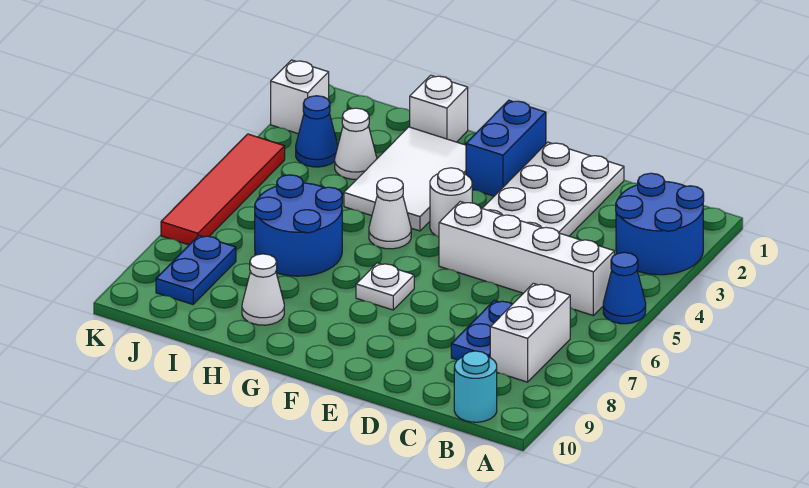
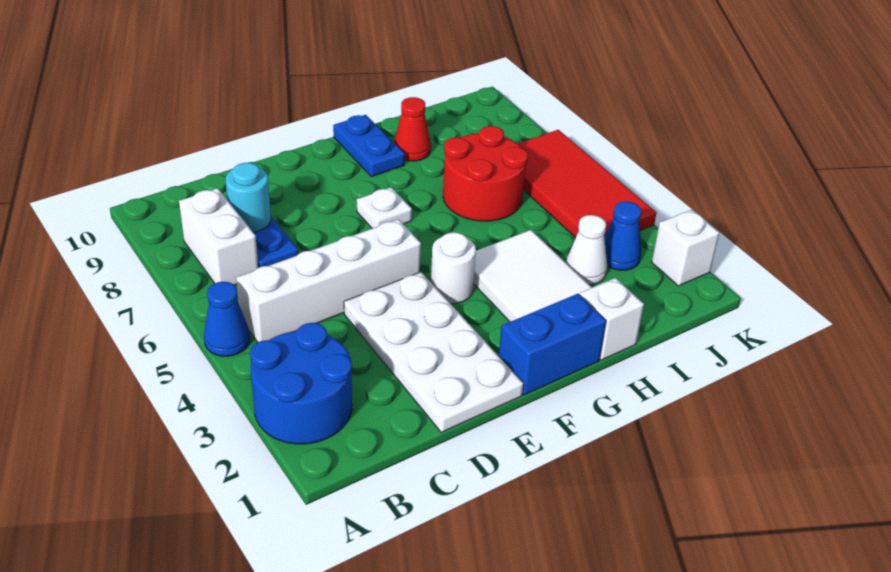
cyan round brick B10 level 1 -> cyan round brick C8 level 2
blue brick F1:F2 level 1 -> blue brick F1:G1 level 1
white cone G5 level 1 -> none
blue round brick H6:I7 level 1 -> red round brick H6:I7 level 1
white cone H9 level 1 -> red cone H9 level 1
blue plate J8:J9 level 1 -> blue plate G9:G10 level 1
red tile K4:K7 level 1 -> red tile J4:K7 level 1

